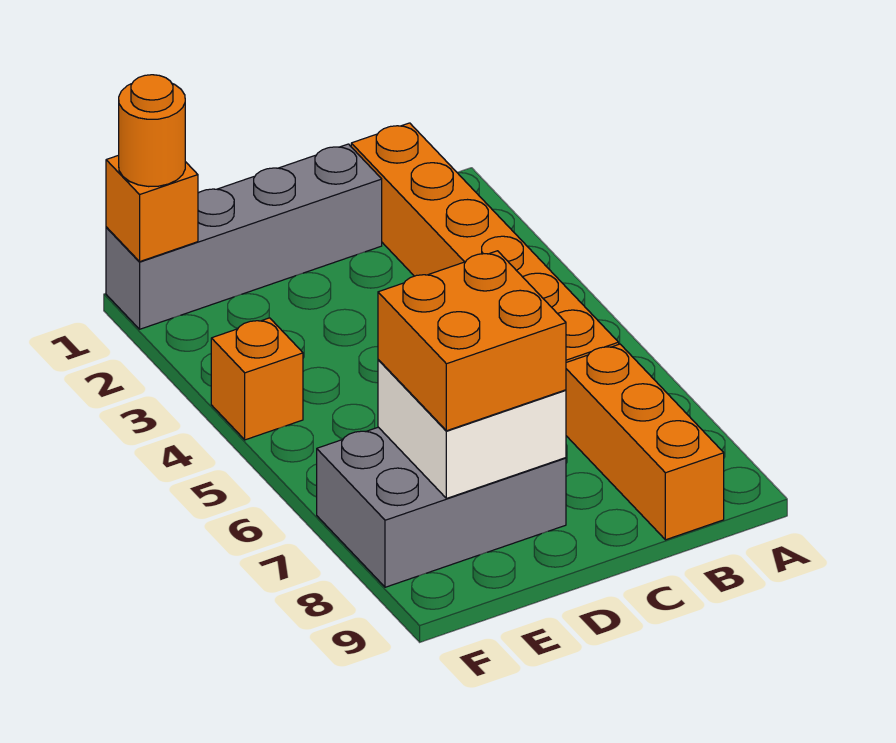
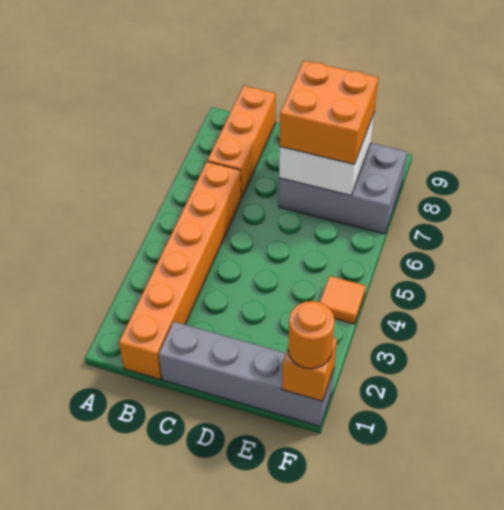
orange brick F4 level 1 -> orange tile F4 level 1

